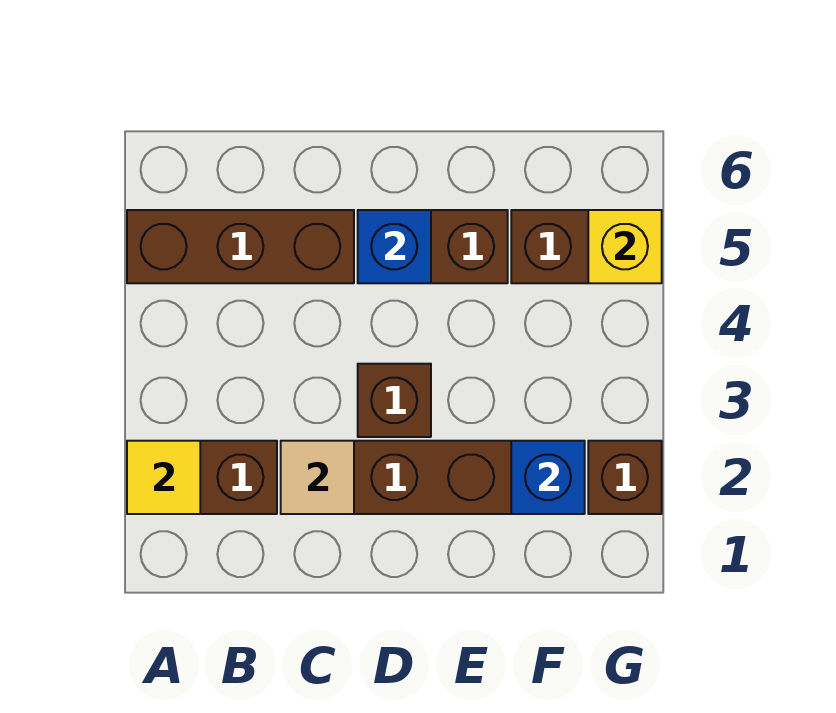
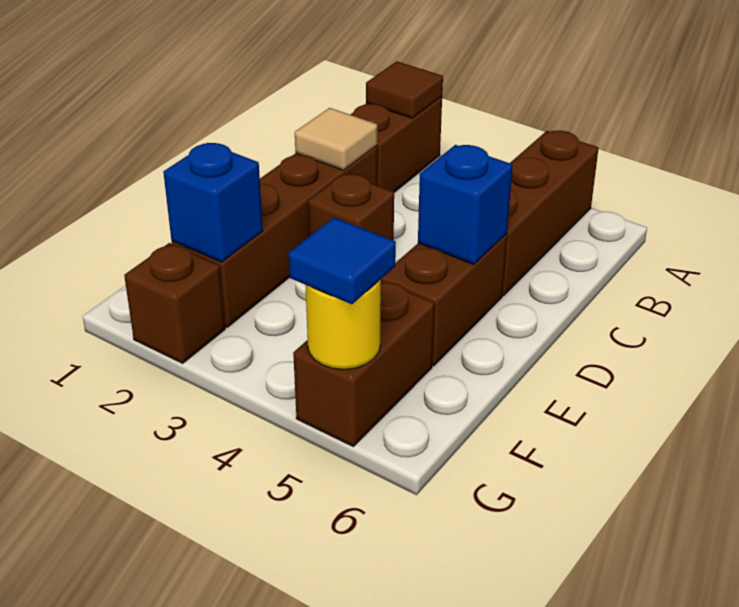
yellow tile A2 level 2 -> brown tile A2 level 2
yellow brick G5 level 2 -> yellow round brick G5 level 2
none -> blue tile G5 level 3

